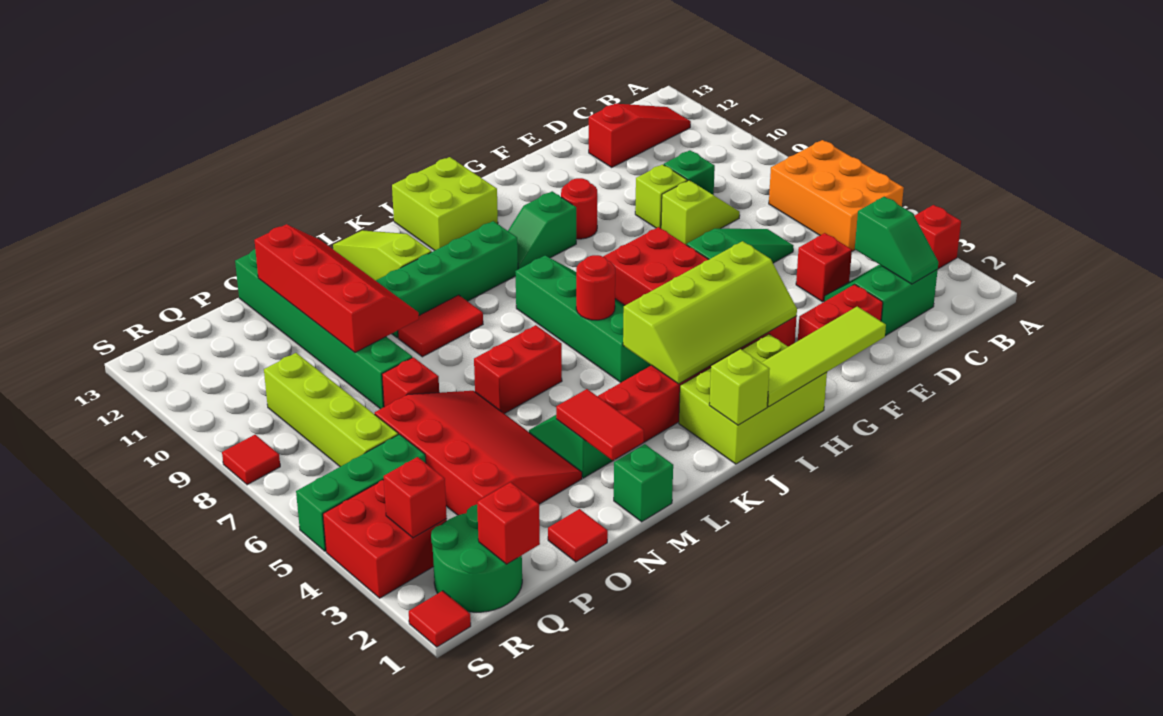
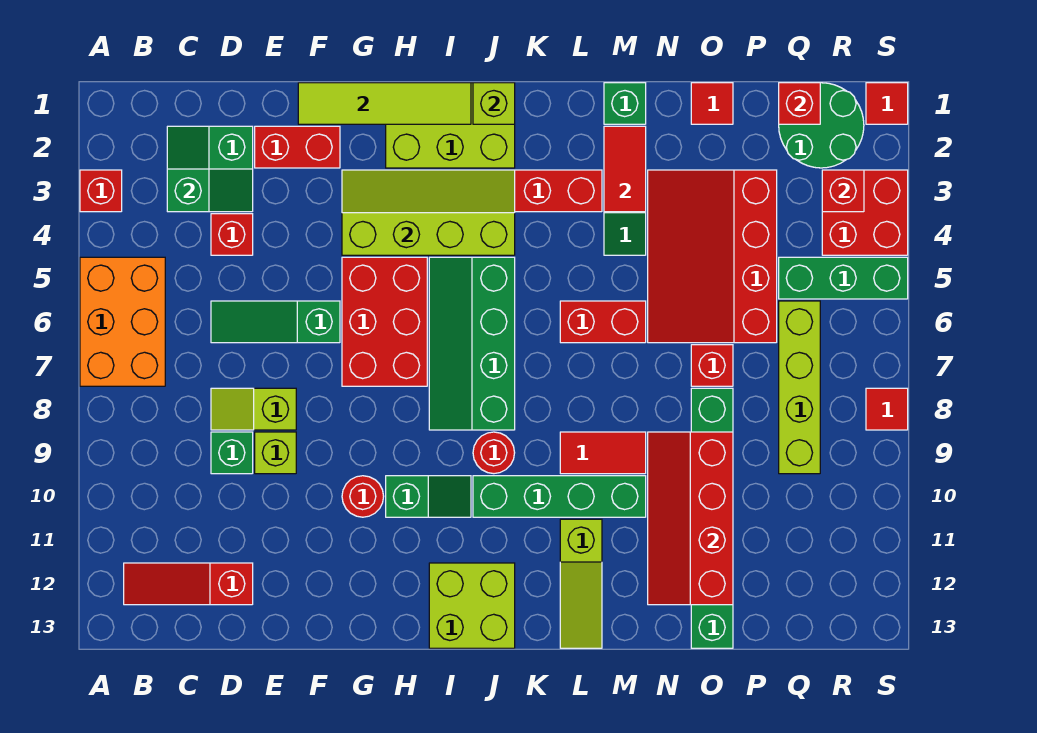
red round brick J6 level 2 -> red round brick J9 level 1

